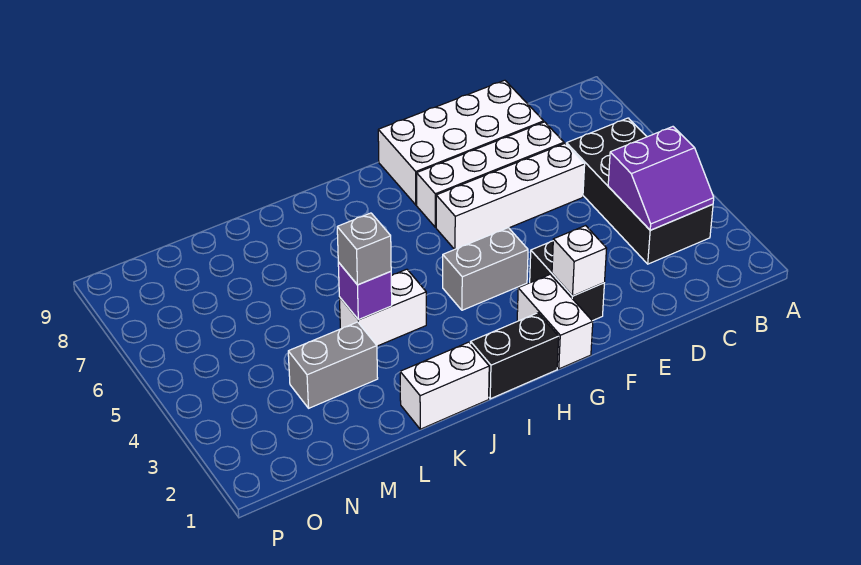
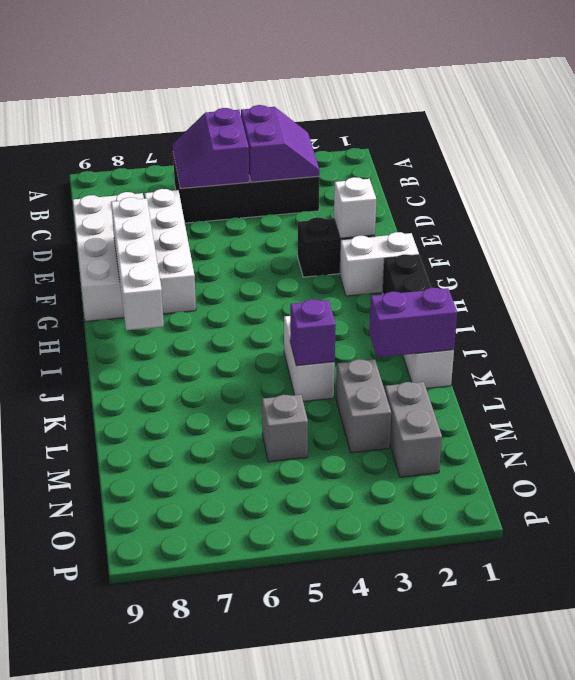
none -> purple slope B5:C6 level 2 top 5
white brick D6:G6 level 1 -> white brick F8:I8 level 2
grey brick G4:H4 level 1 -> grey brick M2:N2 level 1
none -> purple brick K1:K2 level 2
grey brick K4 level 3 -> grey brick M5 level 1

